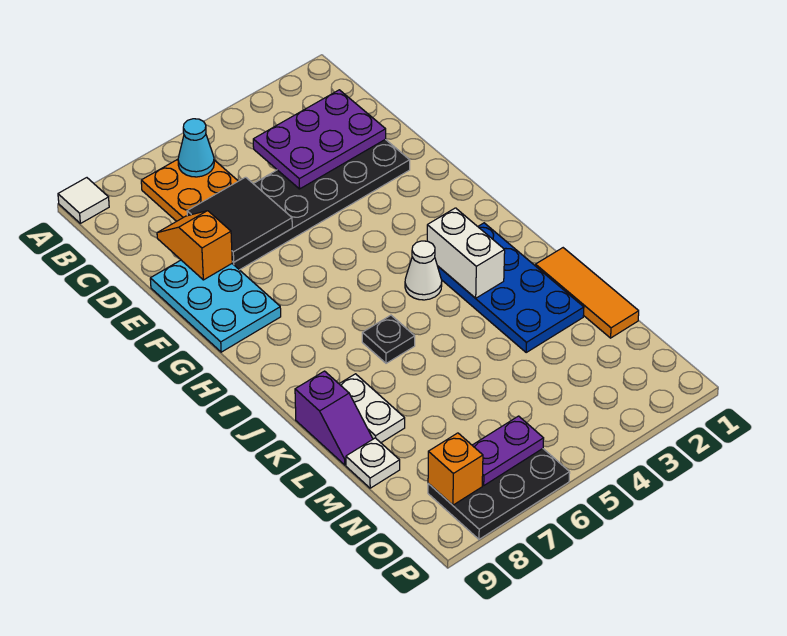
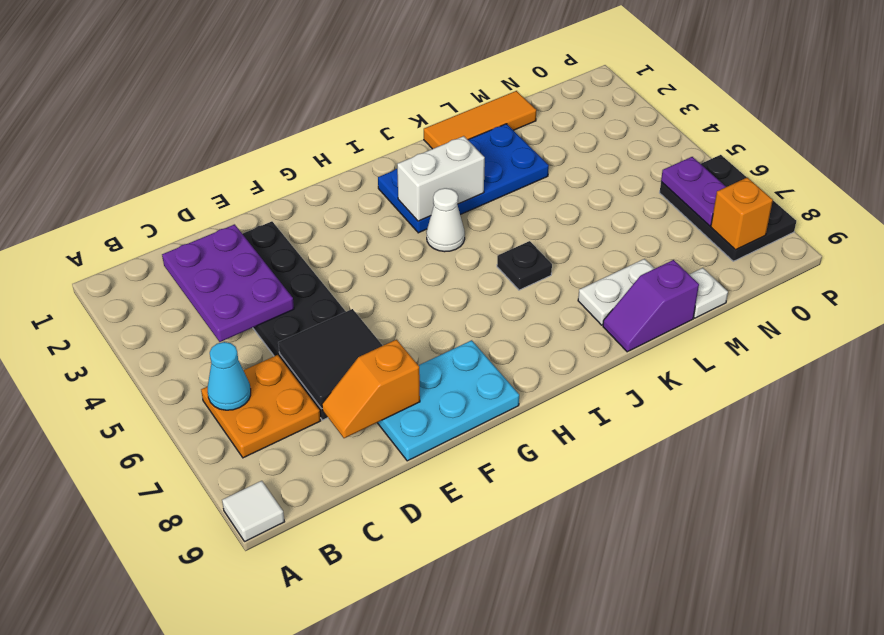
purple slope K9:L9 level 1 top K -> purple slope K9:L9 level 1 top L

